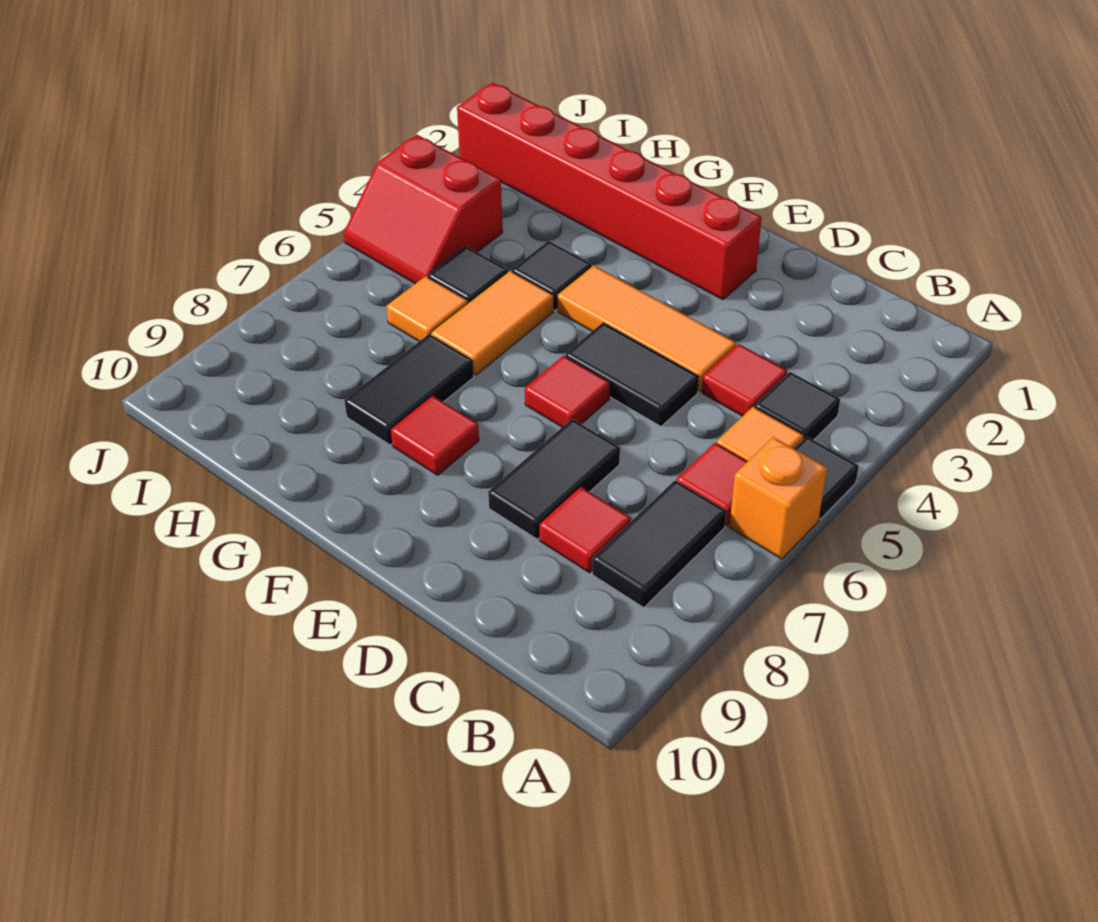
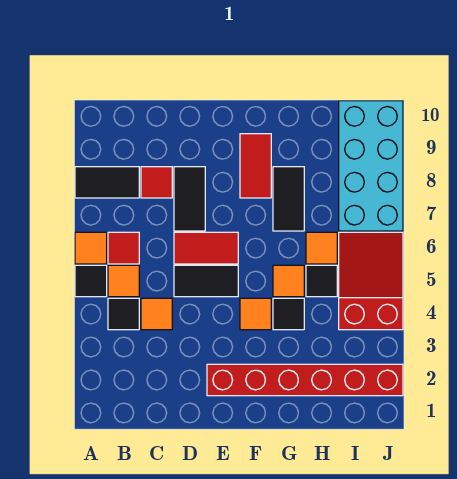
orange brick A6 level 1 -> orange tile A6 level 1
black tile B7:B8 level 1 -> black tile A8:B8 level 1
red tile C4 level 1 -> orange tile C4 level 1
orange tile D4:F4 level 1 -> orange tile F4 level 1
red tile E6 level 1 -> red tile D6:E6 level 1
red tile F8 level 1 -> red tile F8:F9 level 1
orange tile G5:G6 level 1 -> orange tile G5 level 1
red slope I4:J5 level 1 top 4 -> red slope I4:J6 level 1 top 4
none -> cyan brick I7:J10 level 1

